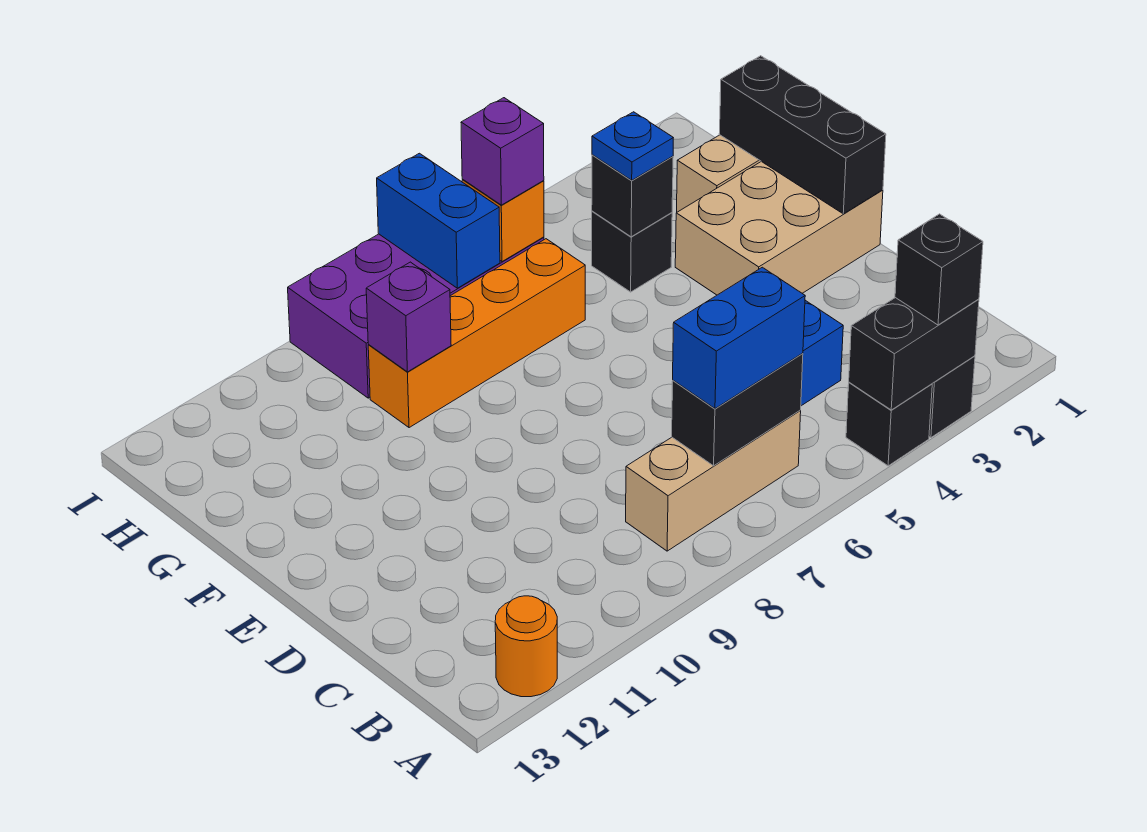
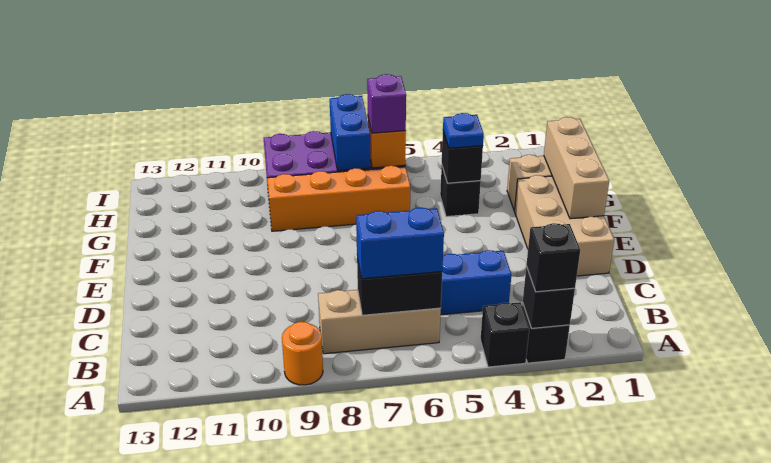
black brick A3:A4 level 2 -> black brick A3 level 2
orange round brick A12 level 1 -> orange round brick A9 level 1
tan brick E1:F3 level 1 -> tan brick D1:F2 level 1
black brick E1:G1 level 2 -> tan brick E1:G1 level 2
purple brick G9 level 2 -> none

